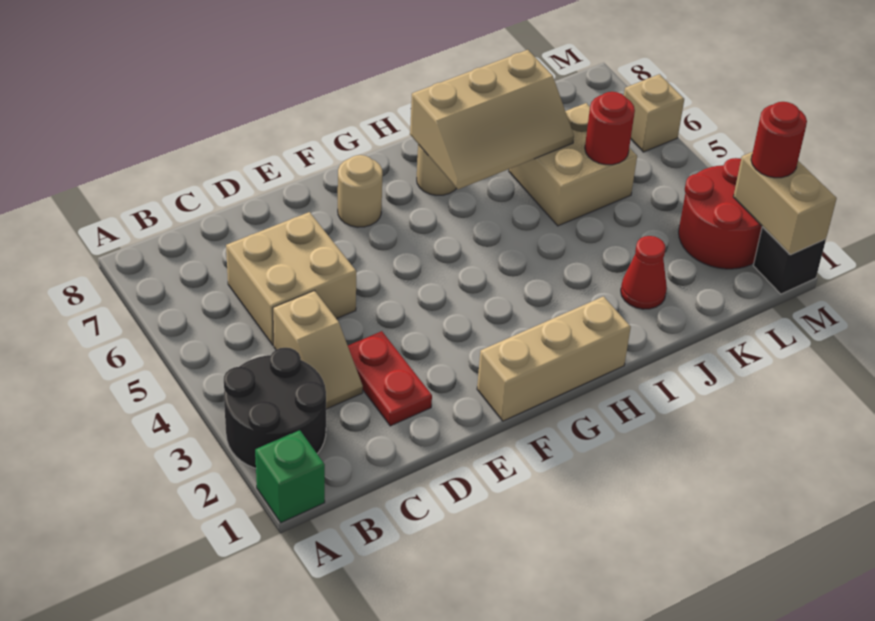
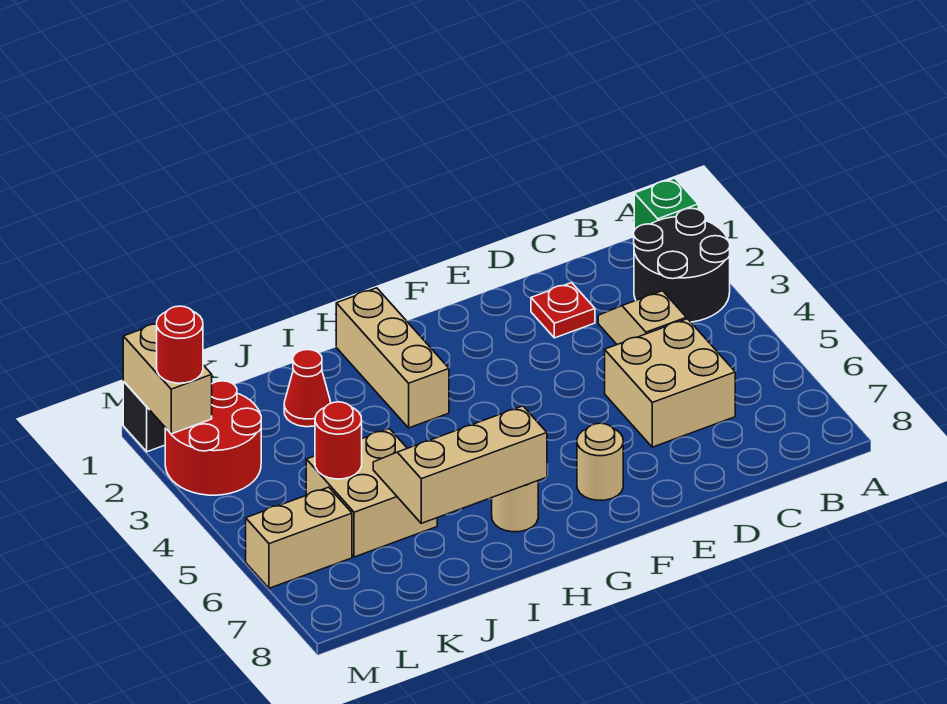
red plate D2:D3 level 1 -> red plate D2 level 1
tan brick F1:H1 level 1 -> tan brick H1:H3 level 1
tan brick M6 level 1 -> tan brick L6:M6 level 1

